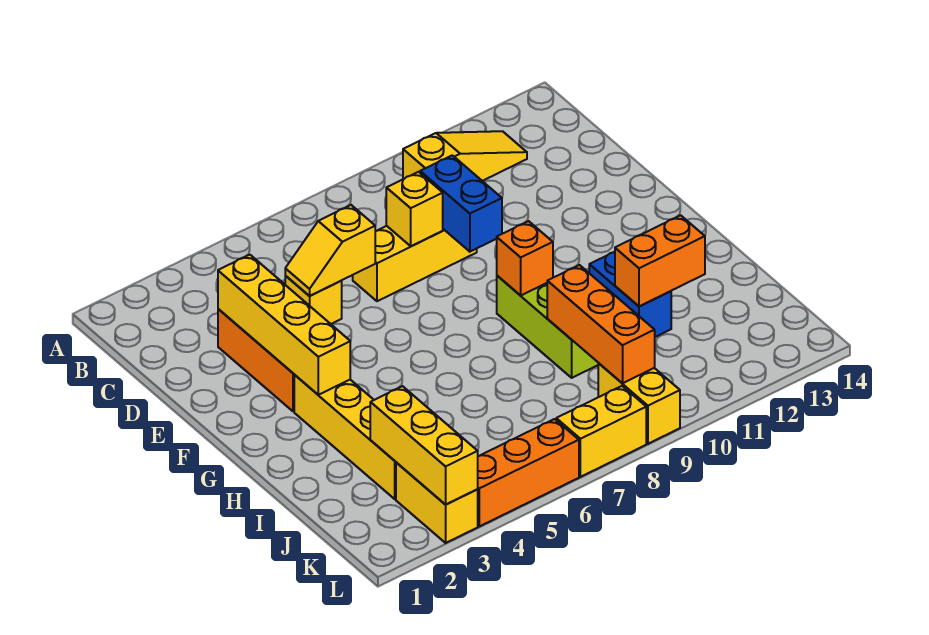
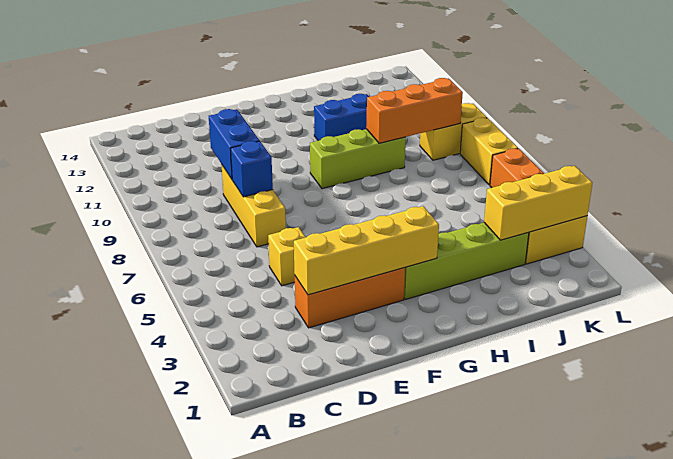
yellow slope B10:B12 level 1 top 10 -> none
yellow slope D5:D6 level 2 top 6 -> none
yellow brick D8 level 2 -> blue brick D8 level 2
blue brick D9:E9 level 2 -> blue brick D9:D10 level 2
yellow brick G3:J3 level 1 -> lime brick G3:J3 level 1
orange brick G9 level 2 -> none
orange brick I11:I12 level 2 -> none

